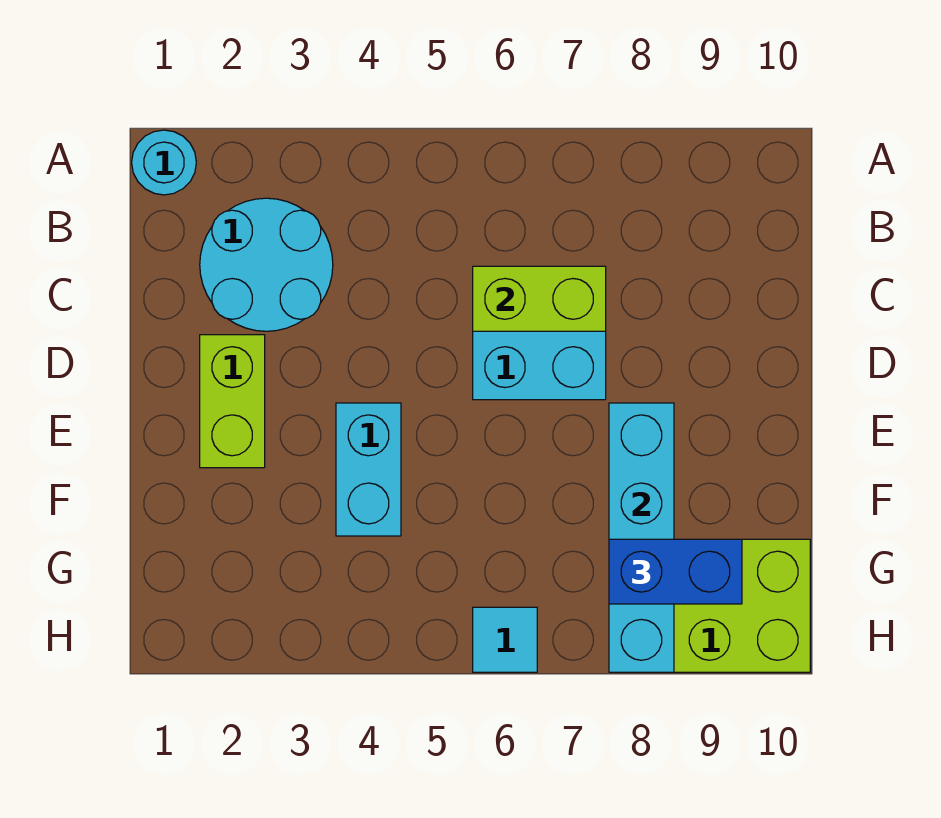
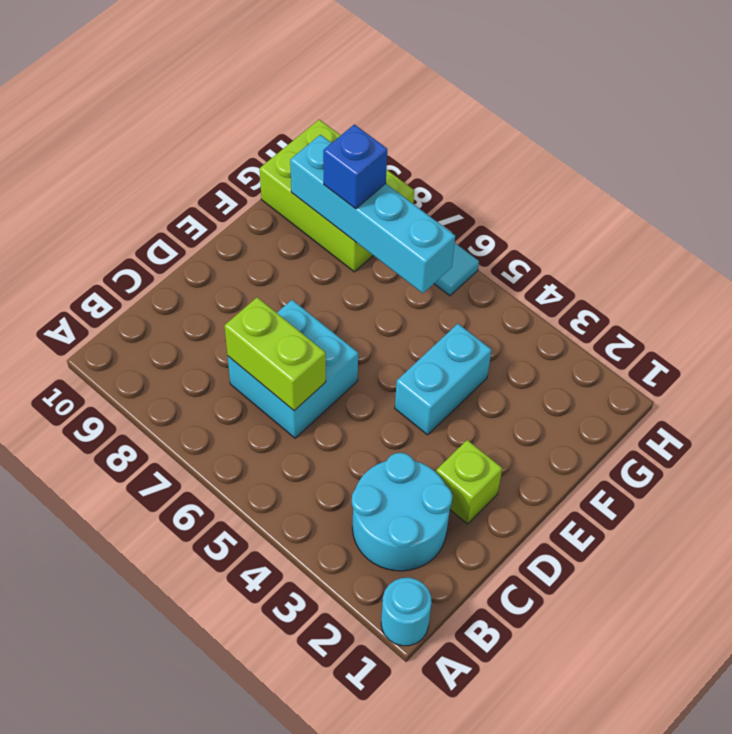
lime brick D2:E2 level 1 -> lime brick D2 level 1
cyan brick E8:H8 level 2 -> cyan brick G6:G9 level 2
blue brick G8:G9 level 3 -> blue brick G8 level 3

